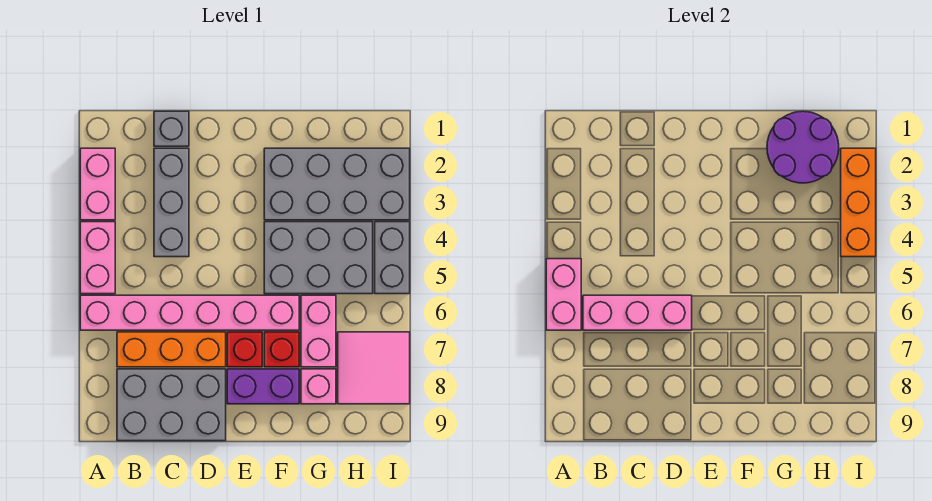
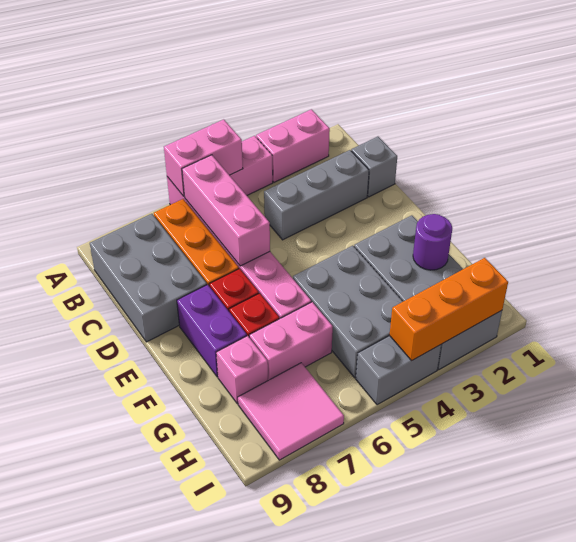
purple round brick G1:H2 level 2 -> purple round brick G2 level 2

